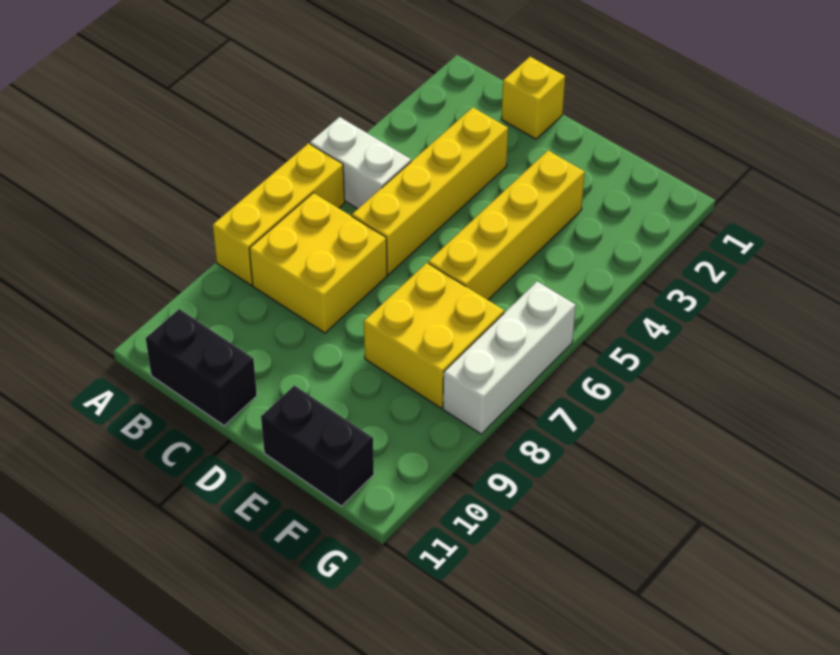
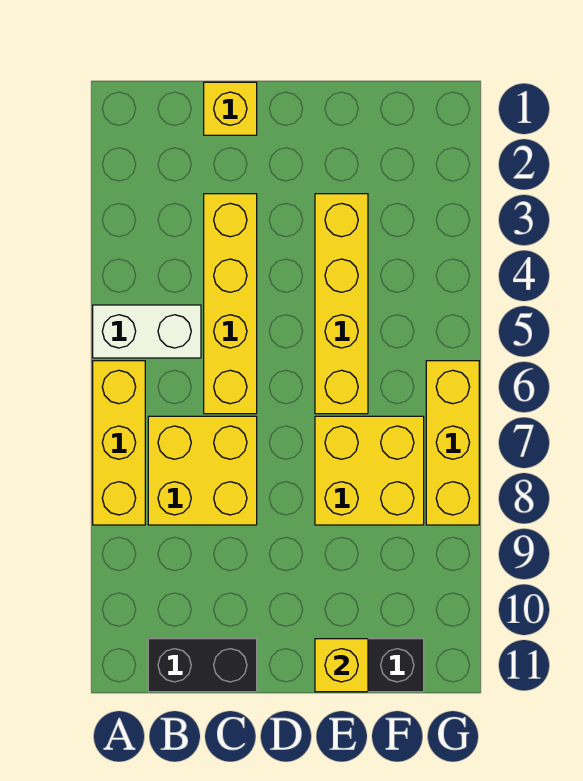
none -> yellow brick E11 level 2
white brick G6:G8 level 1 -> yellow brick G6:G8 level 1

